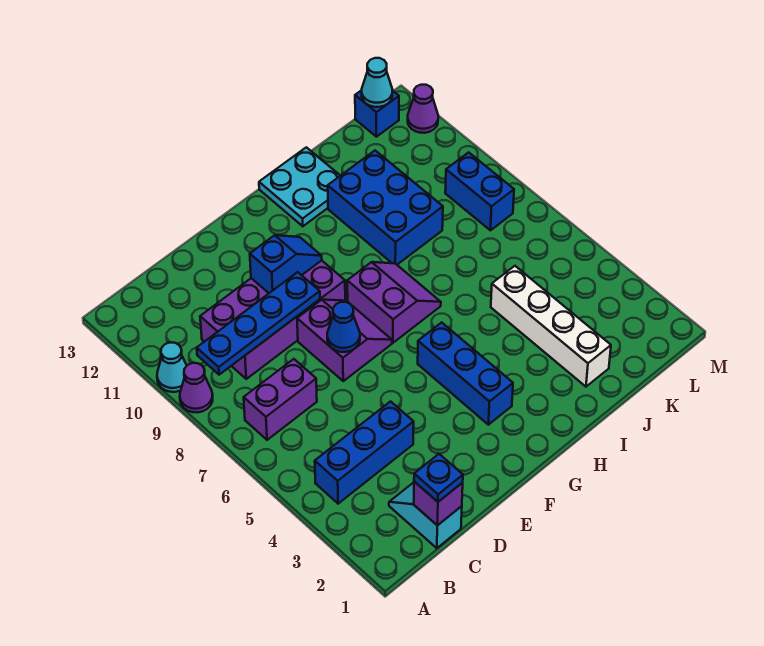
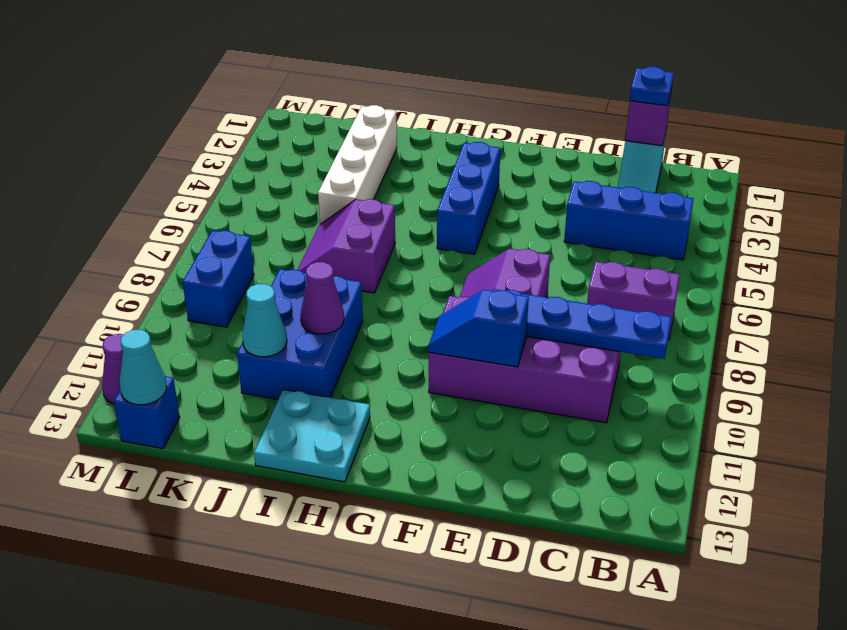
purple cone A9 level 1 -> purple cone I10 level 2
cyan cone A10 level 1 -> cyan cone J11 level 2
blue cone E7 level 2 -> none
purple slope G7:H8 level 1 top G -> purple slope I6:J7 level 1 top I

